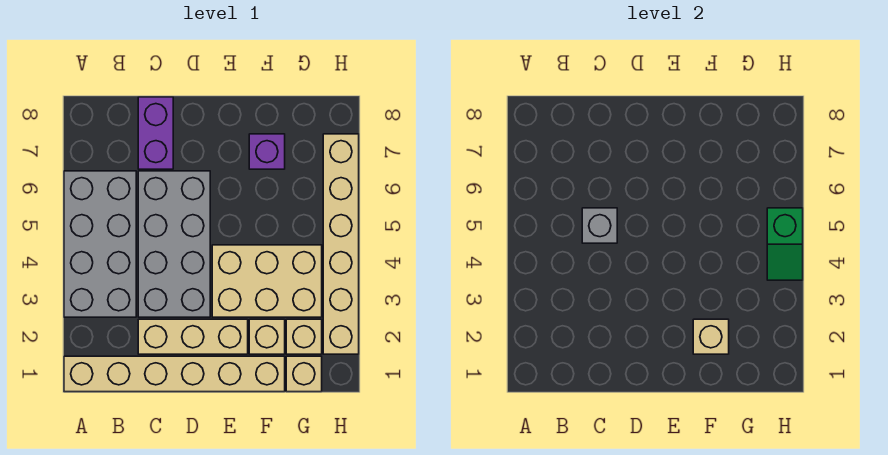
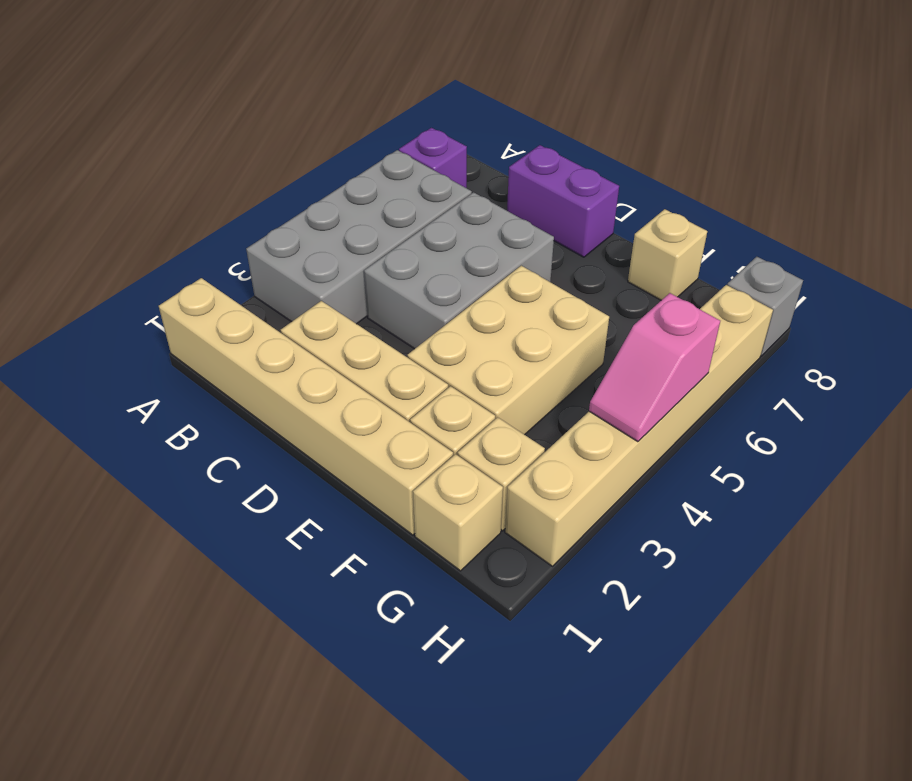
grey brick C3:D6 level 1 -> grey brick C4:D6 level 1
grey brick C5 level 2 -> grey brick H8 level 1
purple brick C7:C8 level 1 -> purple brick C8:D8 level 1
tan brick E3:G4 level 1 -> tan brick E3:F5 level 1
tan brick F2 level 2 -> tan brick F8 level 1
purple brick F7 level 1 -> purple brick A7 level 1
green slope H4:H5 level 2 top 5 -> pink slope H4:H5 level 2 top 5

